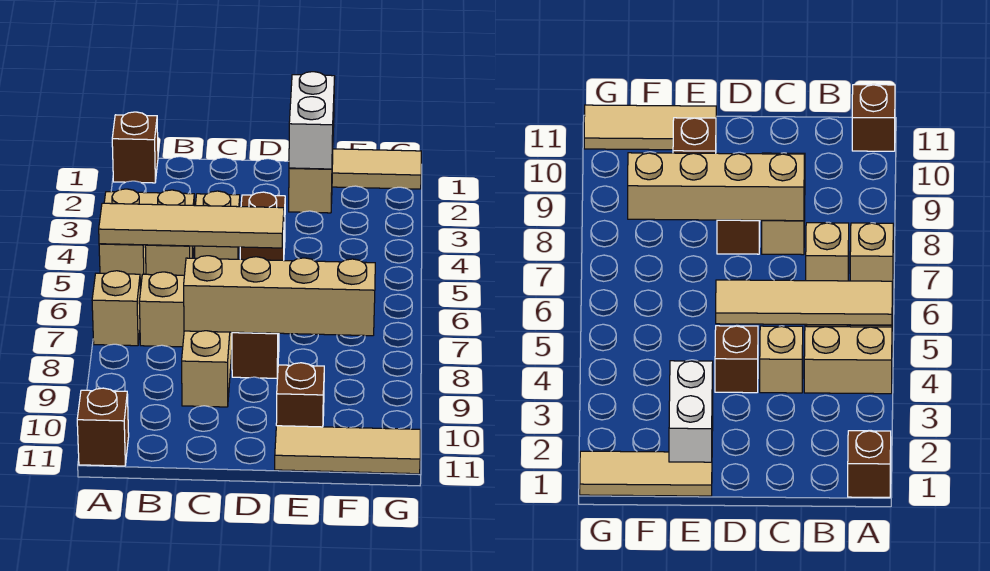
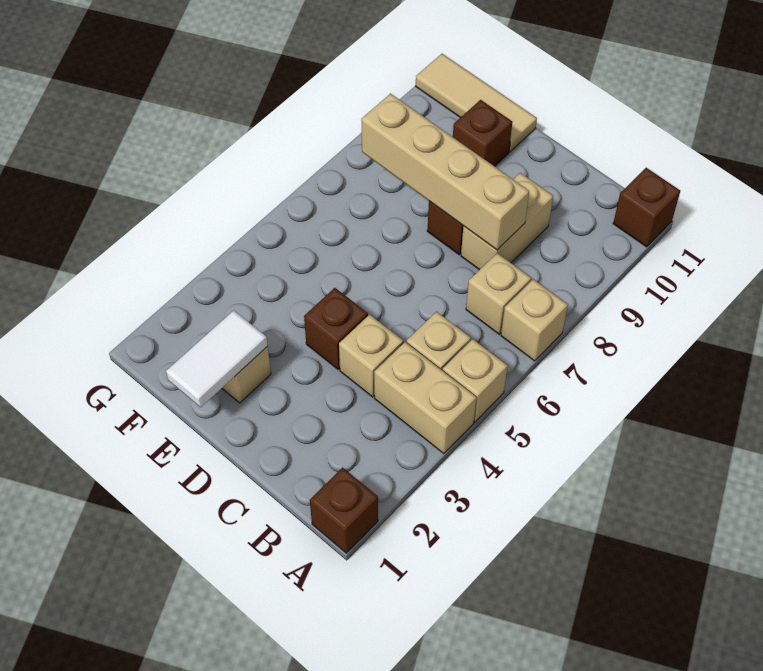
tan tile A5:D5 level 2 -> none
tan tile E1:G1 level 1 -> none
white brick E1:E2 level 2 -> white tile E1:E2 level 2

